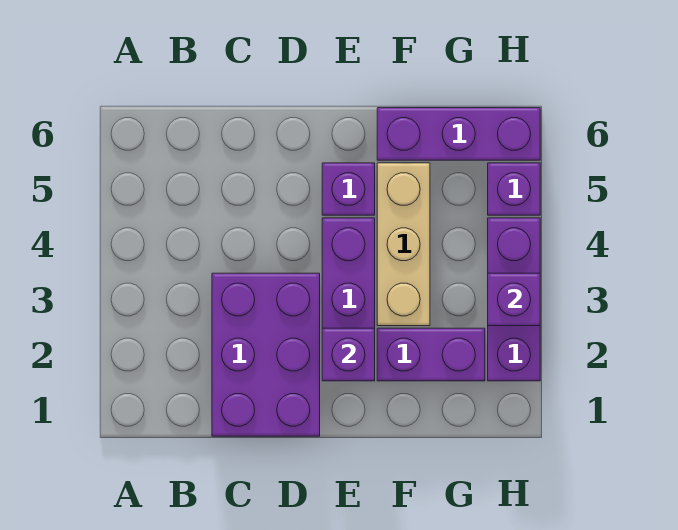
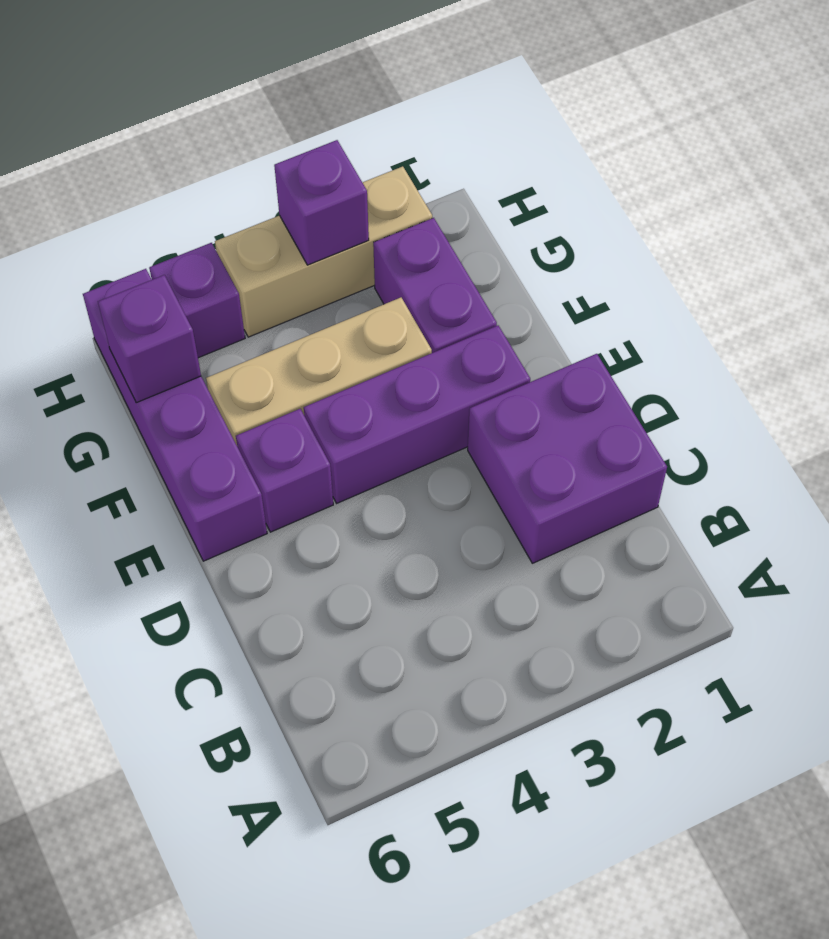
purple brick C1:D3 level 1 -> purple brick C1:D2 level 1
purple brick E2 level 2 -> purple brick G6 level 2
purple brick F6:H6 level 1 -> purple brick E6:H6 level 1
purple brick H2:H4 level 1 -> tan brick H2:H4 level 1

